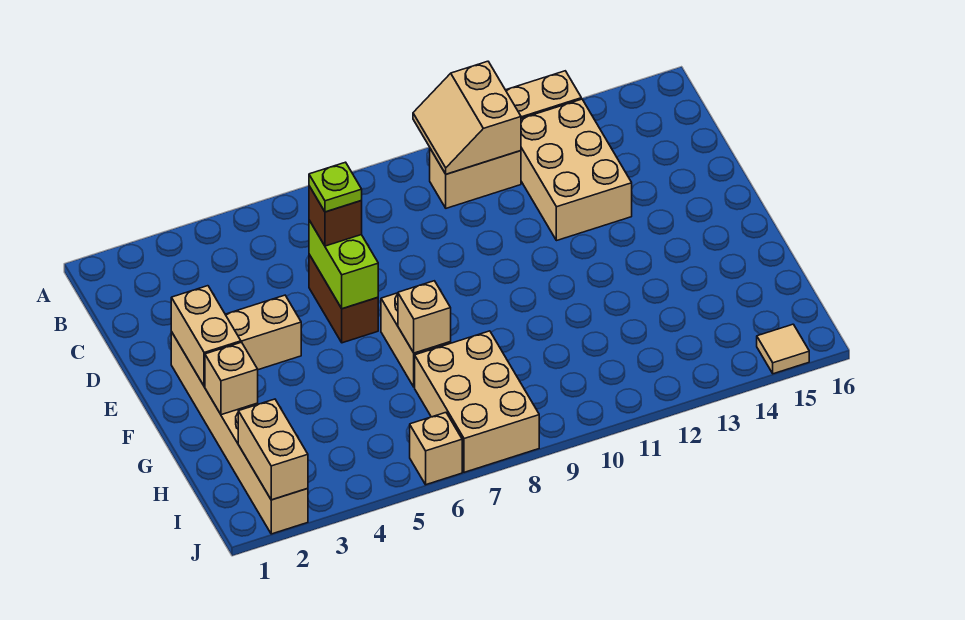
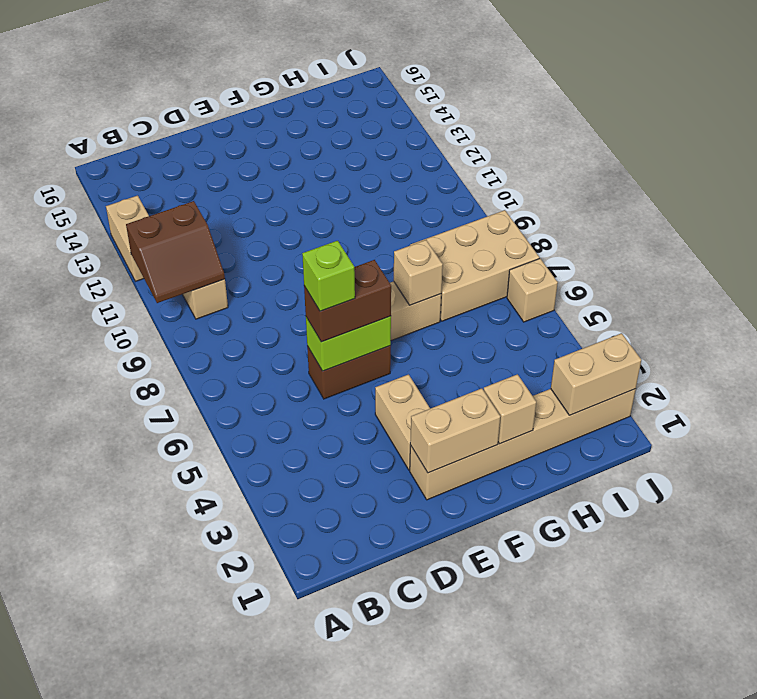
tan slope A10:B11 level 2 top 11 -> brown slope A10:B11 level 2 top 11
tan brick B12:D13 level 1 -> none
brown brick D6 level 3 -> brown brick D6:E6 level 3
lime plate D6 level 4 -> lime brick D6 level 4
tan tile J15 level 1 -> none

